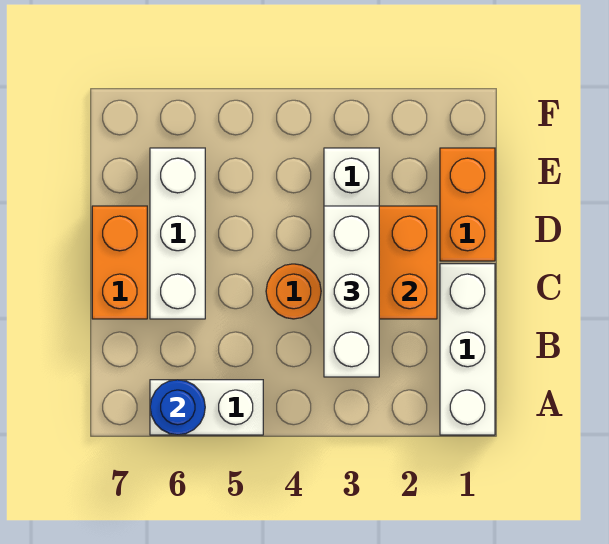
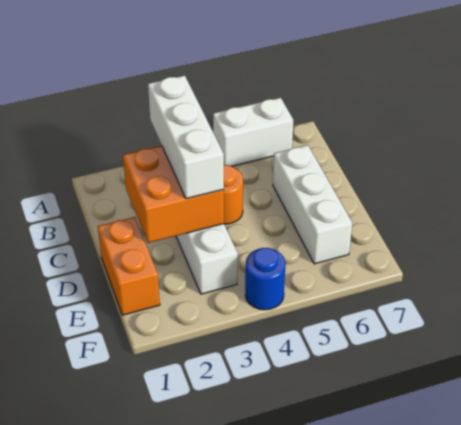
white brick A1:C1 level 1 -> none
blue round brick A6 level 2 -> blue round brick F4 level 1
orange brick C7:D7 level 1 -> none

